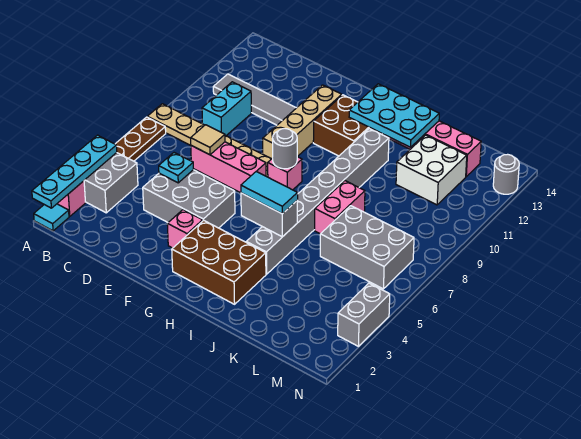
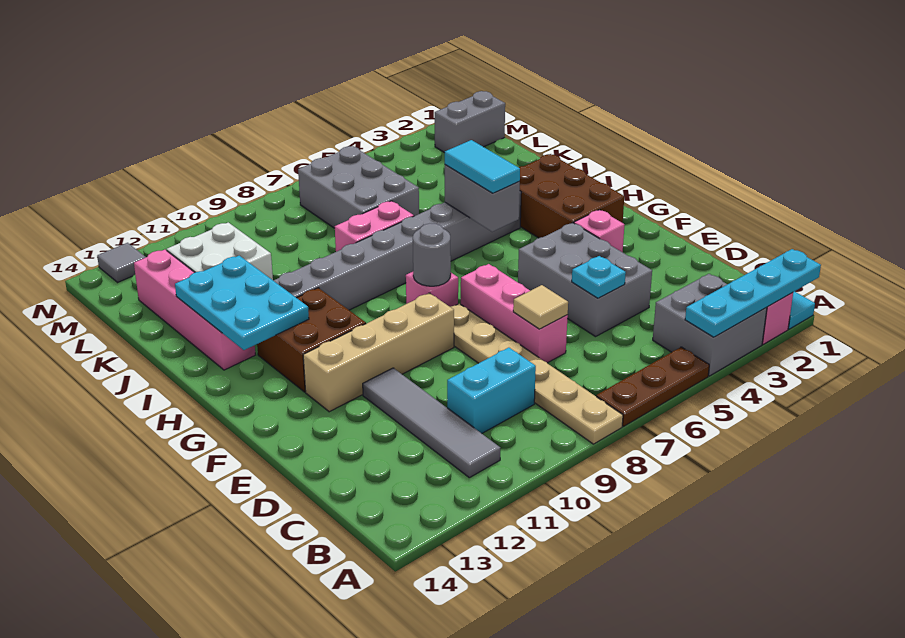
grey brick N3:N4 level 1 -> grey brick M1:M2 level 1
grey round brick N13 level 1 -> grey tile N13 level 1

